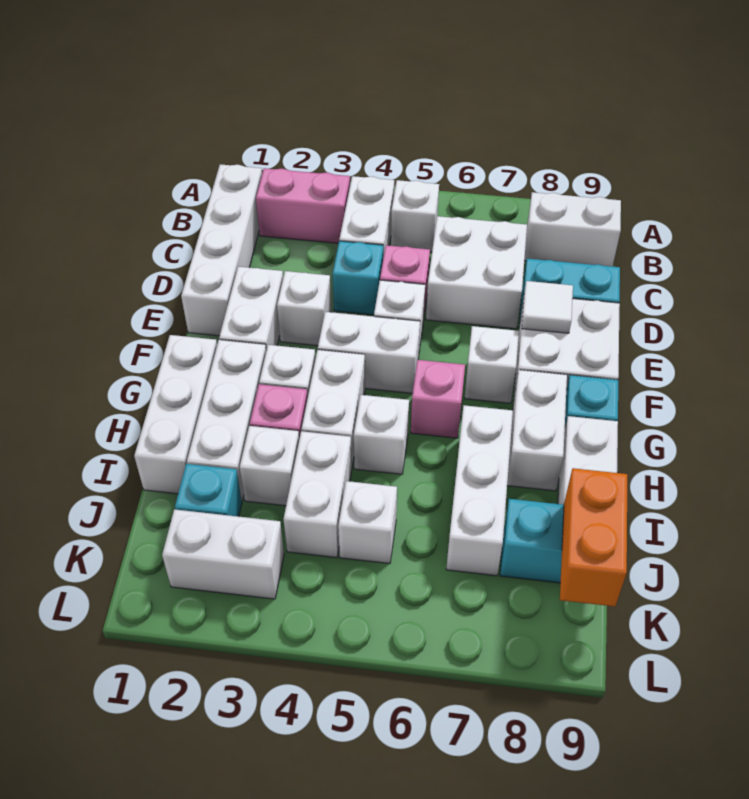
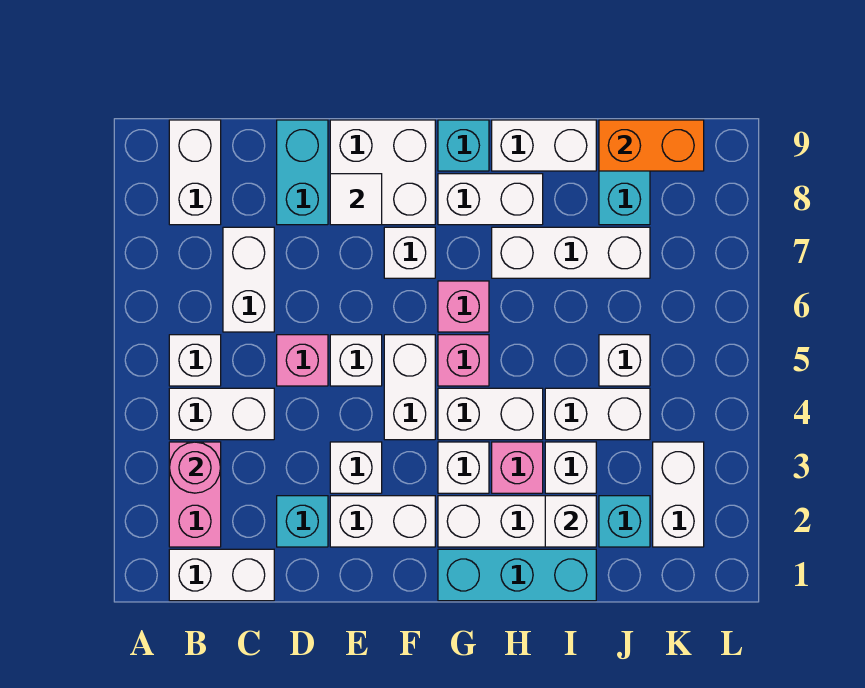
white brick B1:E1 level 1 -> white brick B1:C1 level 1
none -> pink round brick B3 level 2
white brick C6:D7 level 1 -> white brick C6:C7 level 1
cyan brick D4 level 1 -> cyan brick D2 level 1
white brick G1:I1 level 1 -> cyan brick G1:I1 level 1
none -> pink brick G5 level 1
white brick H5 level 1 -> white brick I2 level 2

